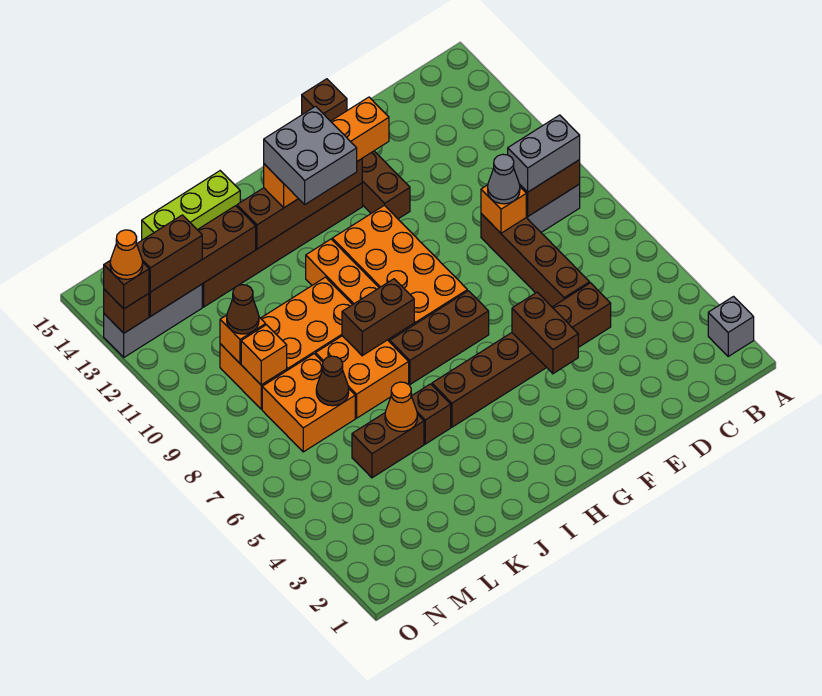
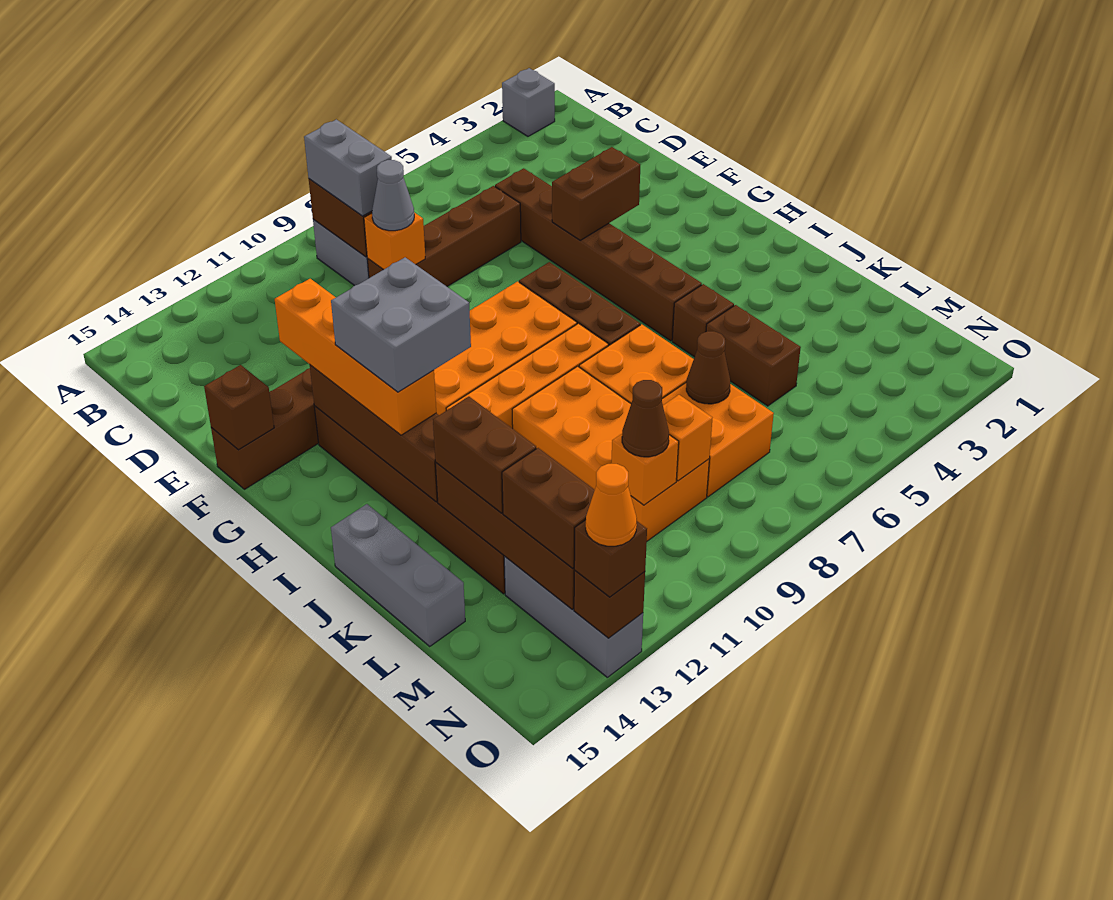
brown brick I8:J8 level 2 -> brown brick K13:L13 level 3
lime brick J15:L15 level 1 -> grey brick J15:L15 level 1
orange cone K5 level 2 -> none

